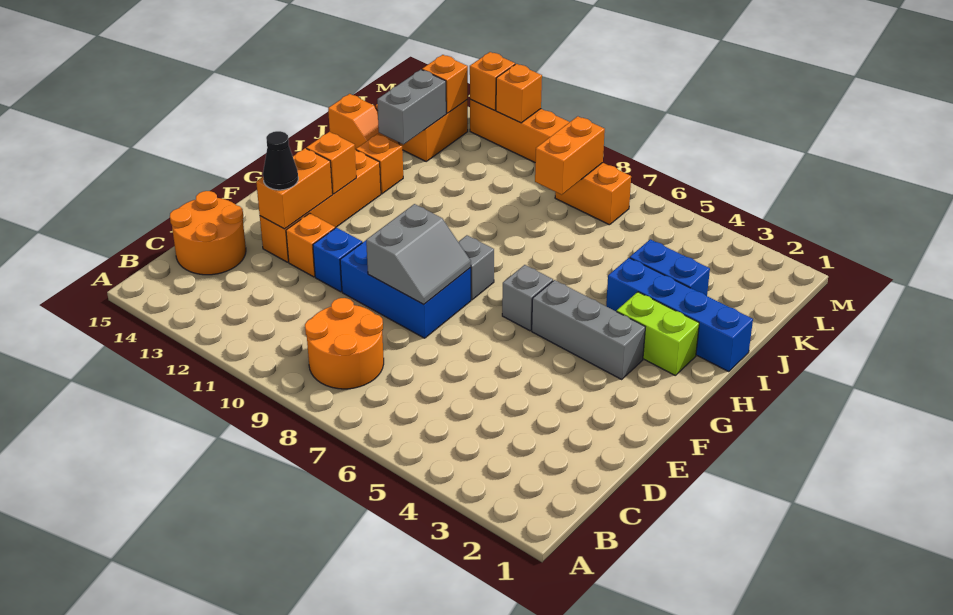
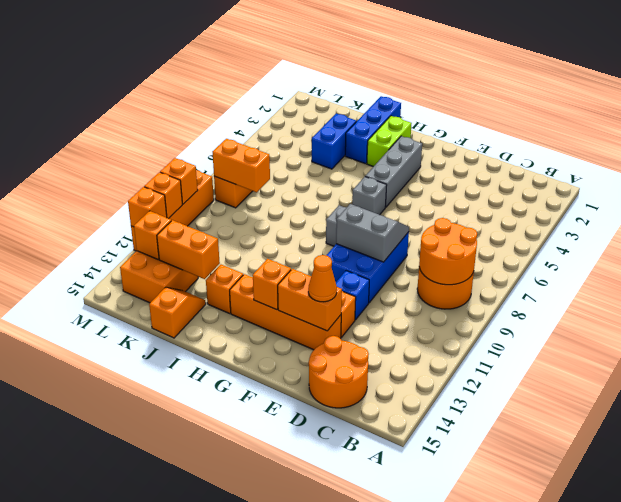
none -> orange round brick B8:C9 level 2
black cone E13 level 3 -> orange cone E13 level 3
blue brick I1:I4 level 1 -> blue brick I1:I3 level 1
grey brick J13:K13 level 2 -> orange brick J13:K13 level 2
none -> orange brick M10 level 2

